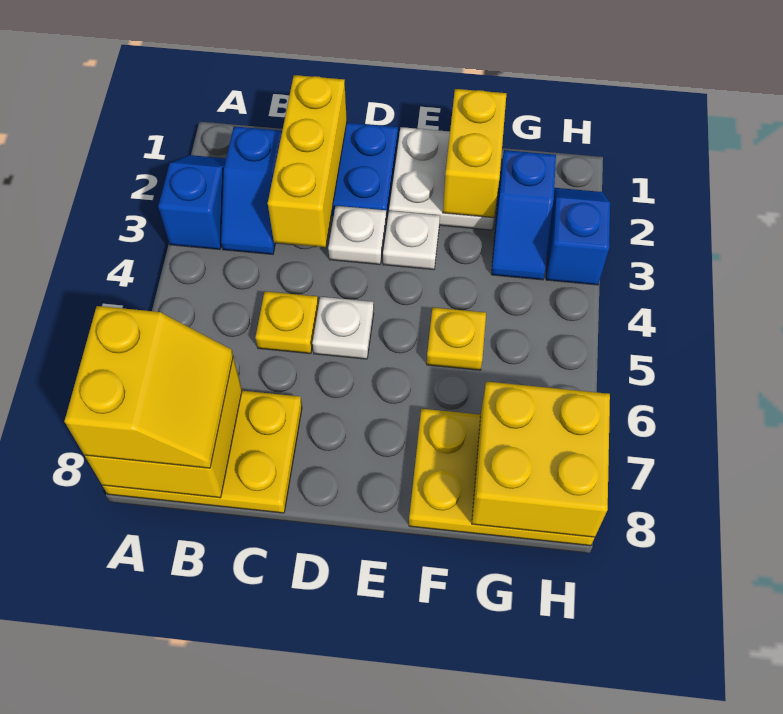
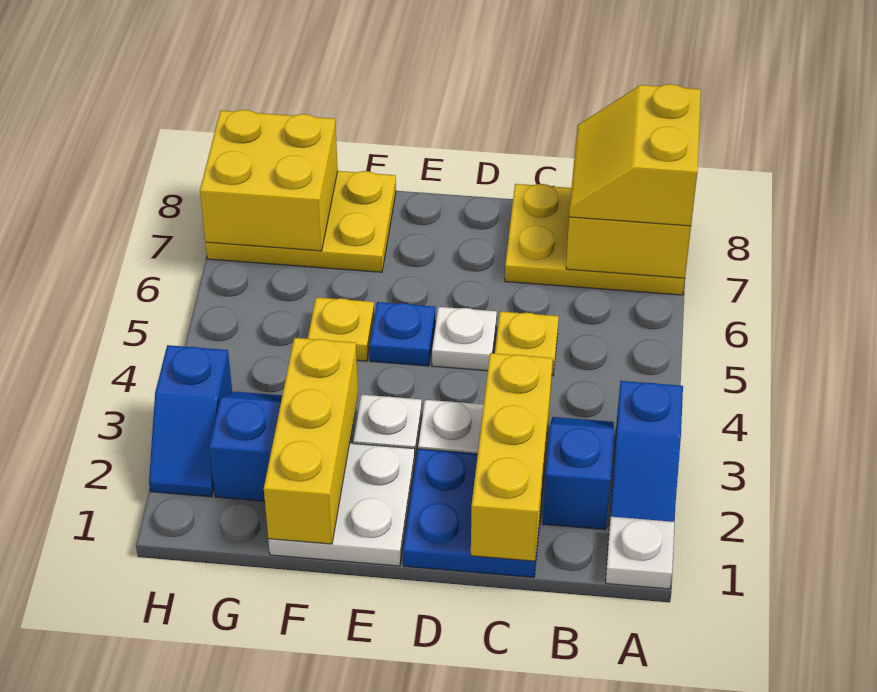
none -> white plate A1 level 1
none -> blue plate E5 level 1
yellow brick F1:F2 level 2 -> yellow brick F1:F3 level 2

